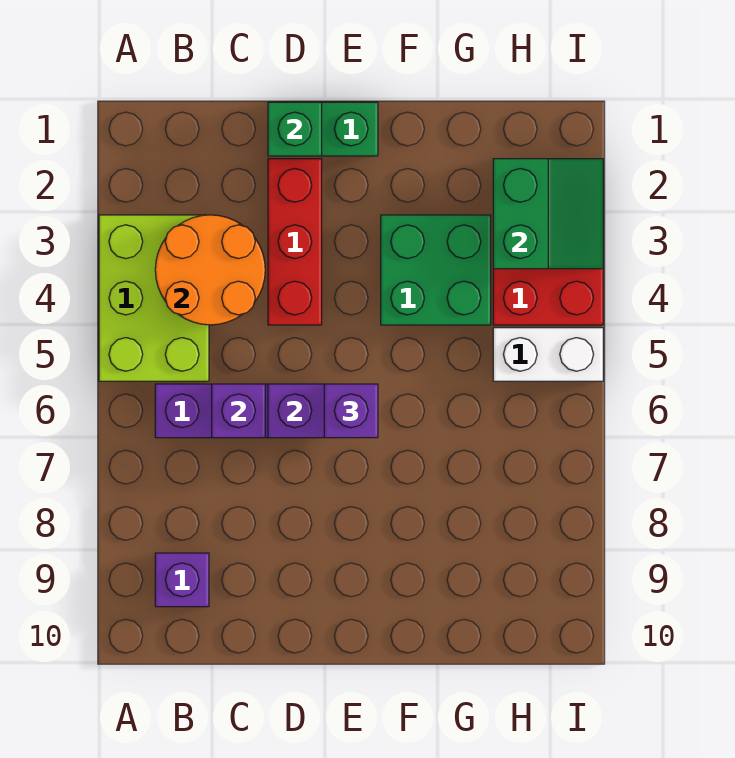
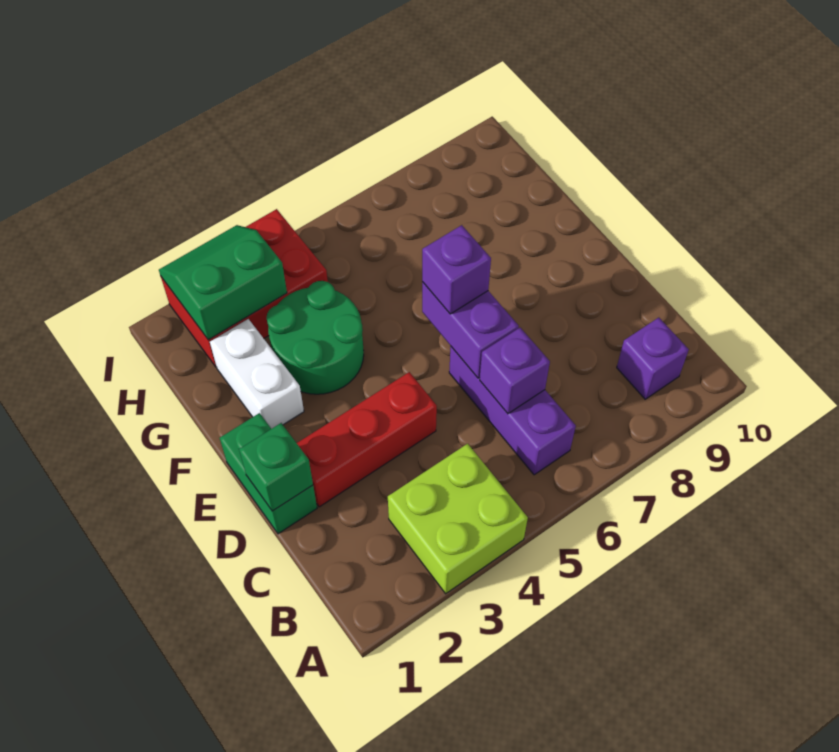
lime brick A3:B5 level 1 -> lime brick A3:B4 level 1
orange round brick B3:C4 level 2 -> none
green brick F3:G4 level 1 -> green round brick F3:G4 level 1
white brick H5:I5 level 1 -> white brick F2:G2 level 1

